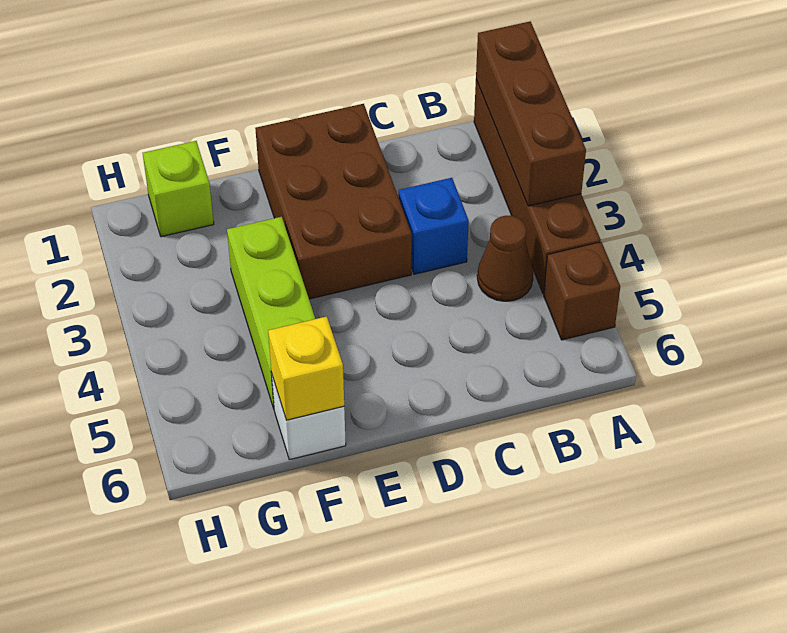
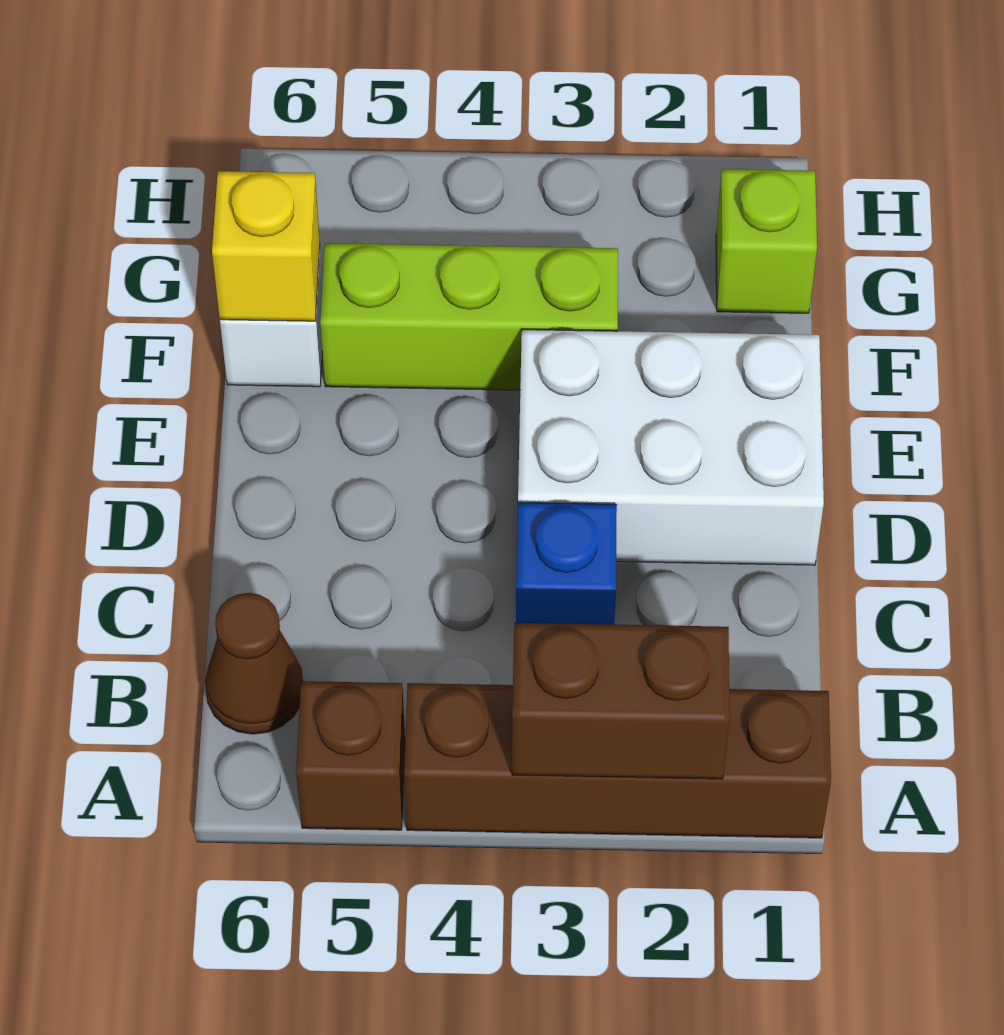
brown brick A1:A3 level 2 -> brown brick A2:A3 level 2
brown cone B4 level 1 -> brown cone B6 level 1
brown brick D1:E3 level 1 -> white brick D1:E3 level 1

